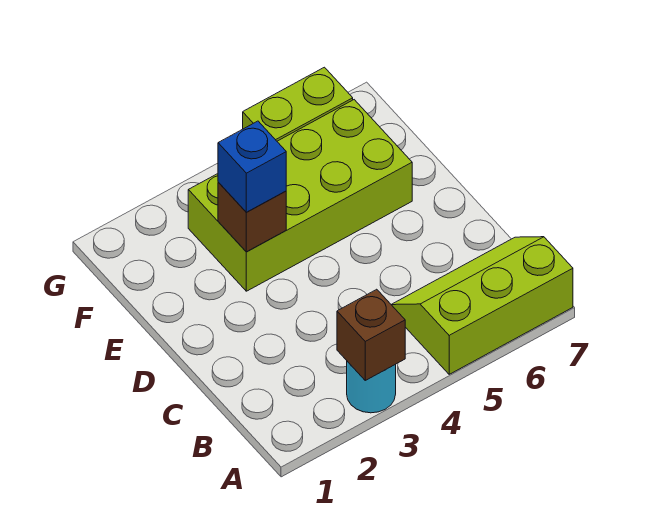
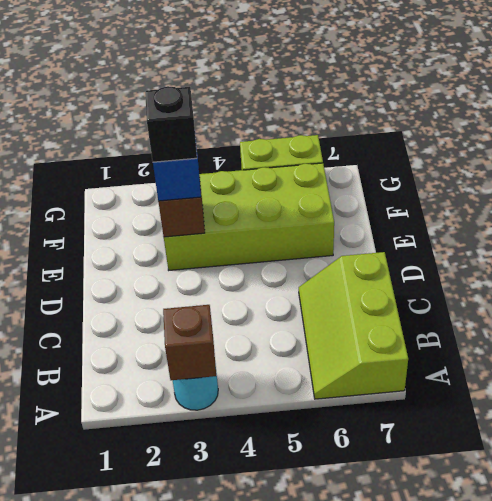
lime slope A5:B7 level 1 top A -> lime slope A6:C7 level 1 top 7
none -> black brick E3 level 4

